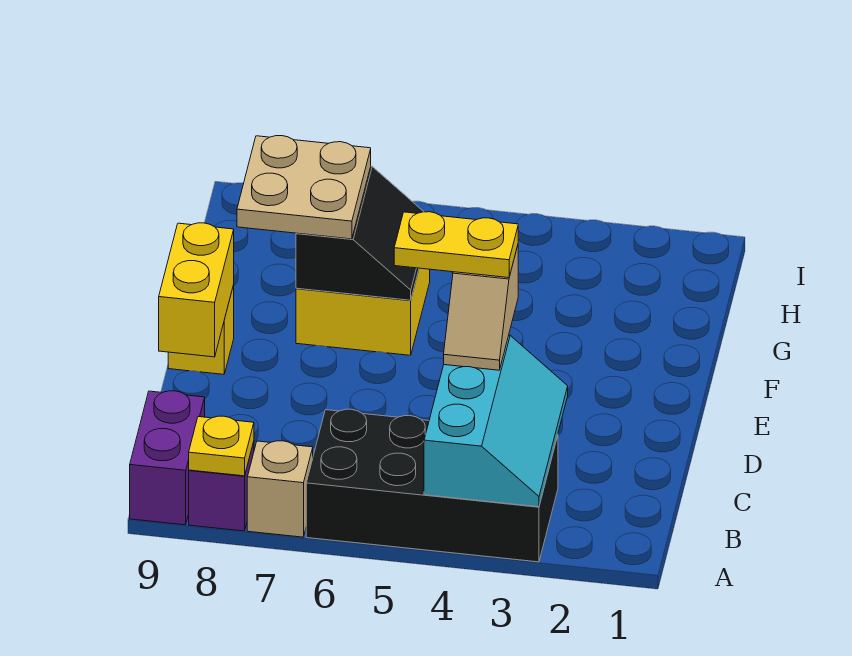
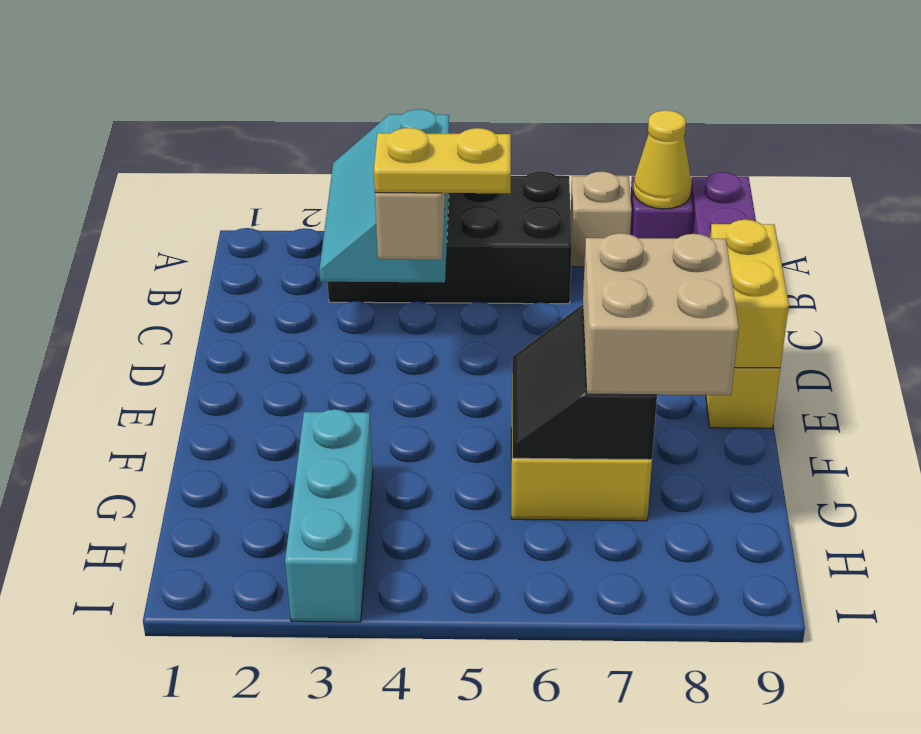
yellow plate A8 level 2 -> yellow cone A8 level 2
tan plate F7:G8 level 3 -> tan brick F7:G8 level 3
none -> cyan brick G3:I3 level 1

